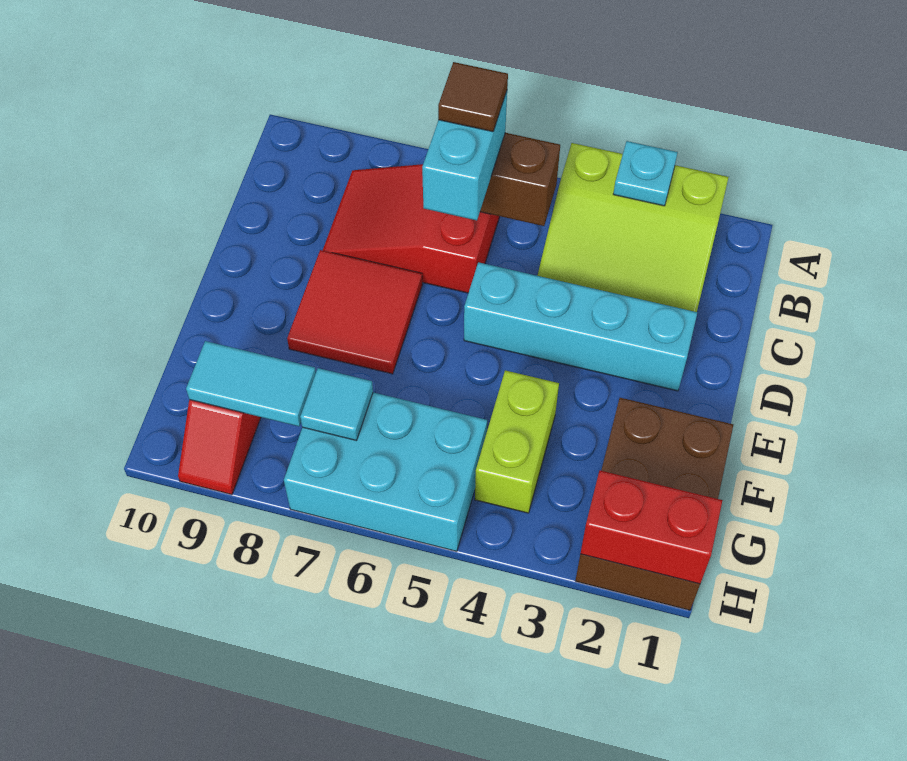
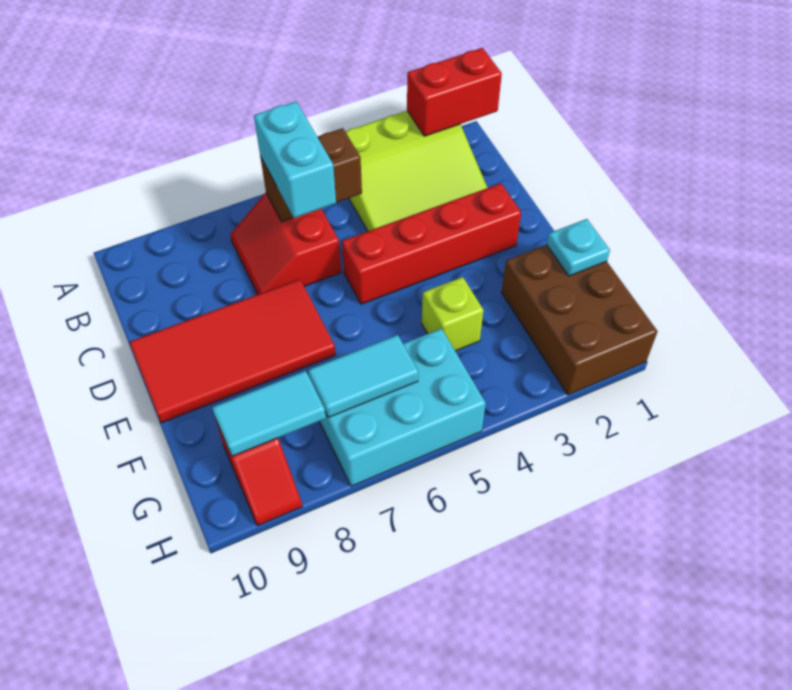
cyan plate A3 level 2 -> cyan plate F1 level 2
red slope B6:C8 level 1 top 6 -> red slope B6:C7 level 1 top 6
brown tile B6 level 4 -> none
cyan brick D2:D5 level 1 -> red brick D2:D5 level 1
red tile D7:E8 level 1 -> red tile D7:E10 level 1
lime brick F4:G4 level 1 -> lime brick F4 level 1
cyan tile G7 level 2 -> cyan tile G6:G7 level 2
red brick H1:H2 level 2 -> red brick A1:A2 level 2

